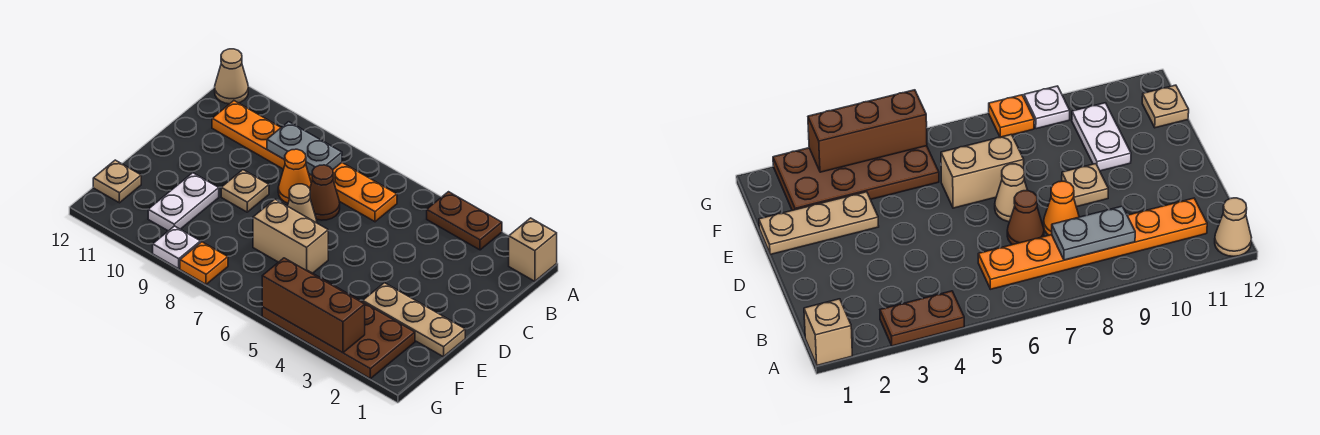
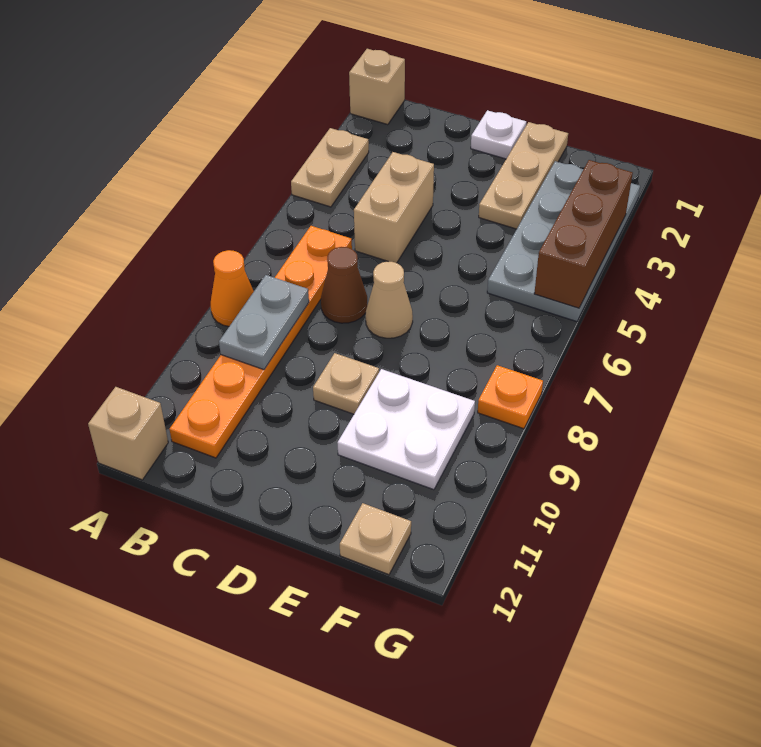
brown plate A3:A4 level 1 -> tan plate A3:A4 level 1
tan cone A12 level 1 -> tan brick A12 level 1
orange cone C8 level 1 -> orange cone A8 level 1
tan brick E6:E7 level 1 -> tan brick C4:C5 level 1
white plate E10:F10 level 1 -> white plate E9:F10 level 1
brown plate F2:G5 level 1 -> grey plate F2:G5 level 1
white plate G9 level 1 -> white plate D1 level 1

